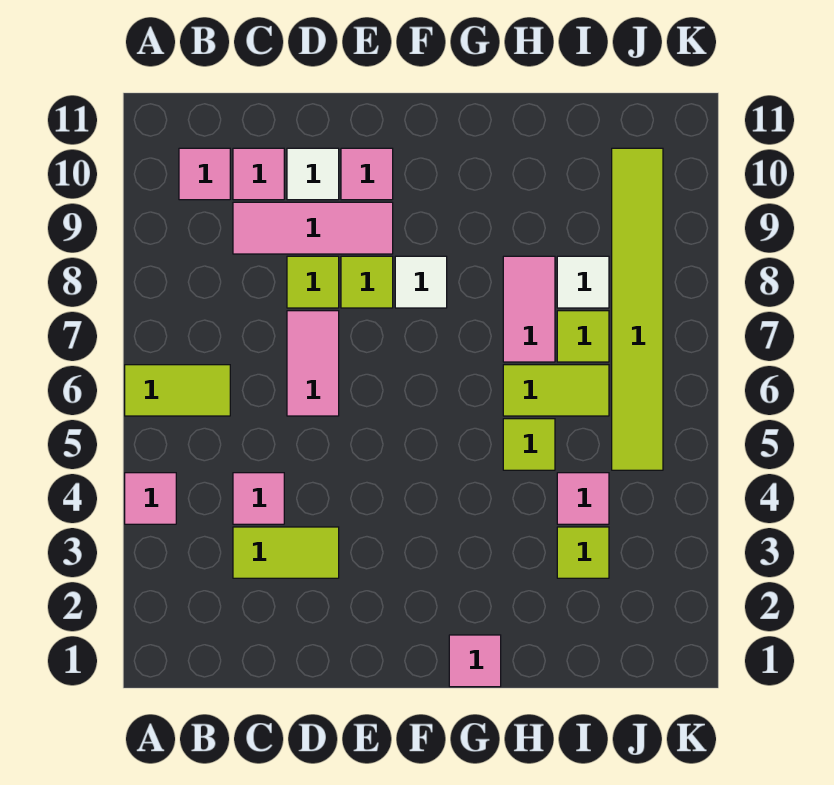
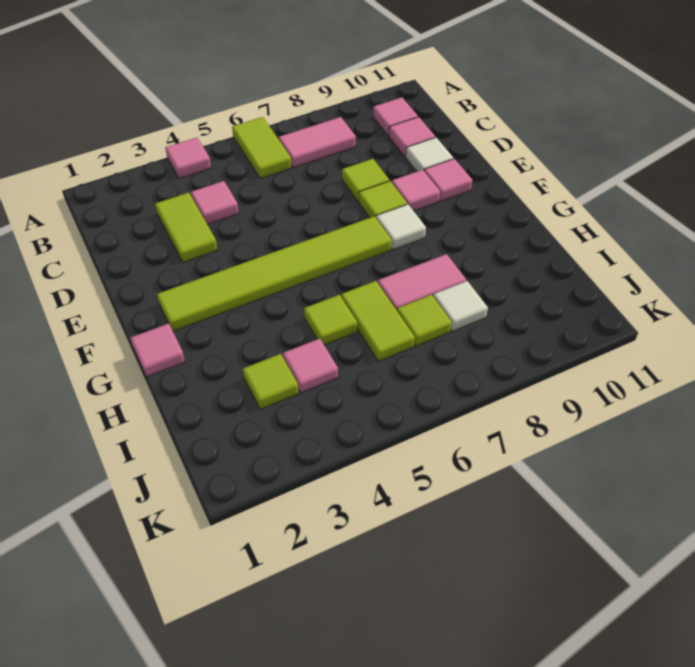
pink tile C9:E9 level 1 -> pink tile E9 level 1
pink tile D6:D7 level 1 -> pink tile B7:B8 level 1
lime tile J5:J10 level 1 -> lime tile F2:F7 level 1

